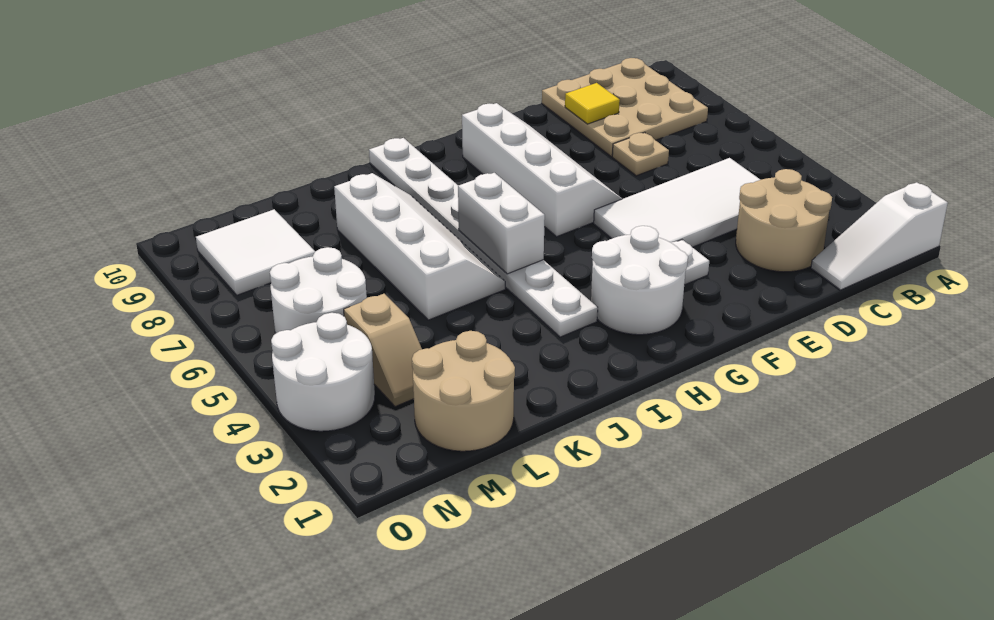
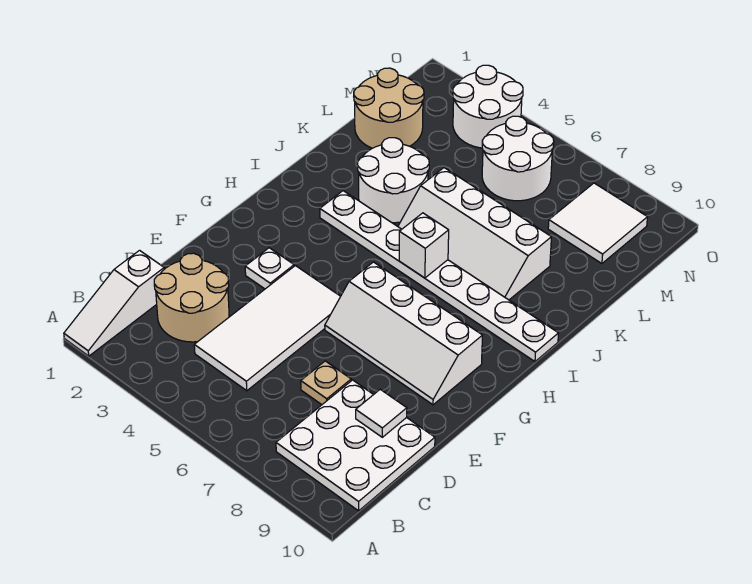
white slope A1:C1 level 1 top A -> white slope A1:C1 level 1 top C
tan plate B8:D10 level 1 -> white plate B8:D10 level 1
yellow tile D9 level 2 -> white tile D9 level 2
white round brick G2:H3 level 1 -> white round brick J3:K4 level 1
white brick I5:I6 level 2 -> white brick I6 level 2
tan slope M3:M4 level 1 top 4 -> none

